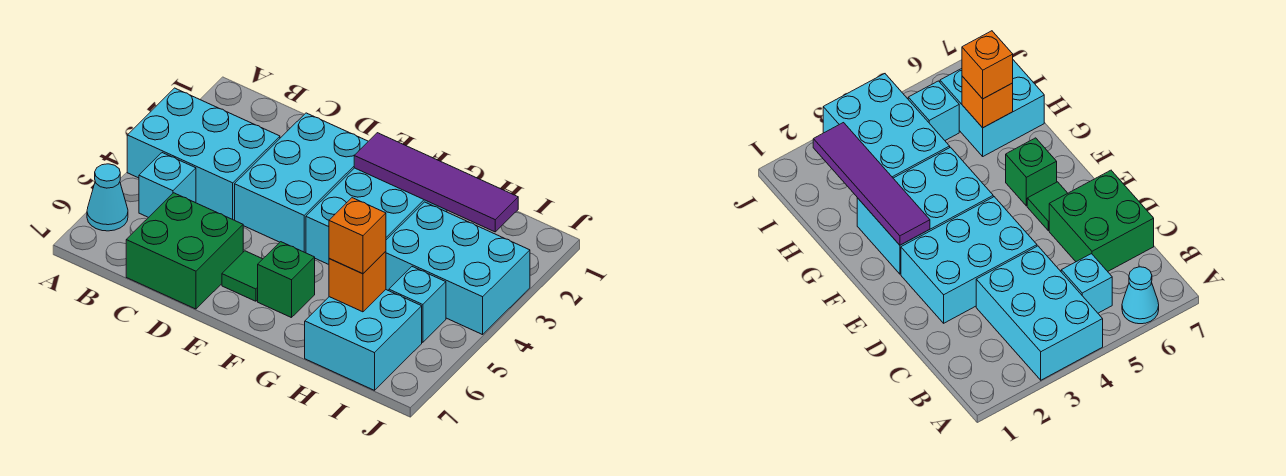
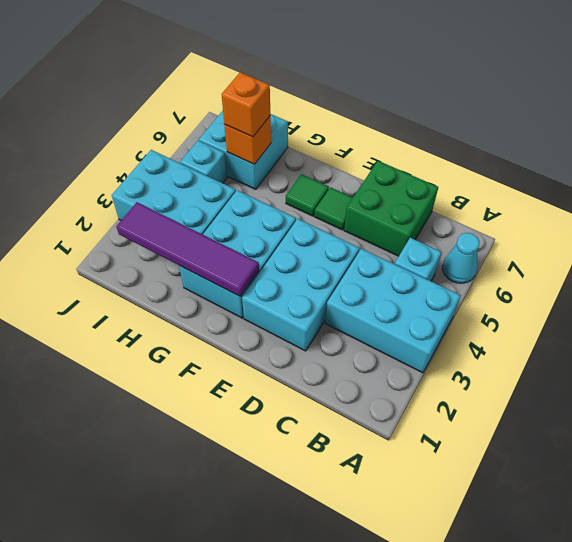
green brick F6 level 1 -> green tile F6 level 1

